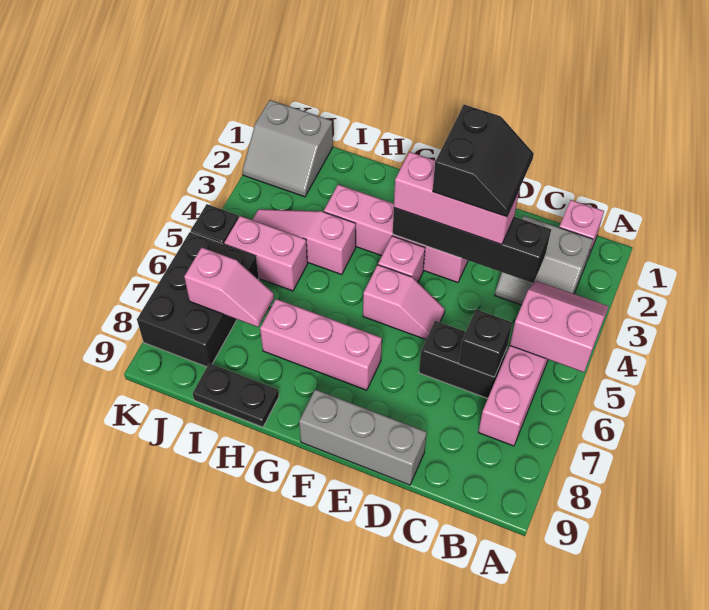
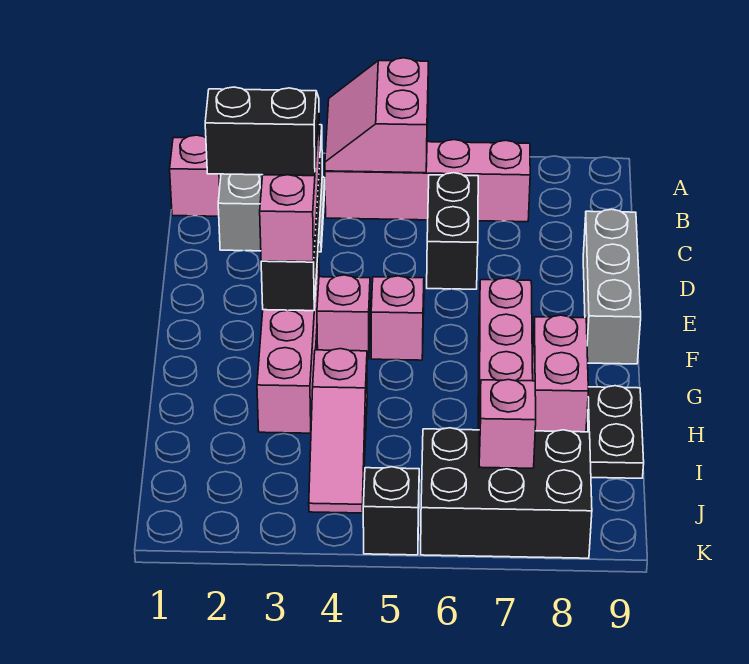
black brick C6 level 2 -> none
pink brick I5:J5 level 1 -> pink brick G8:H8 level 1
grey slope J1:K2 level 1 top 1 -> none

